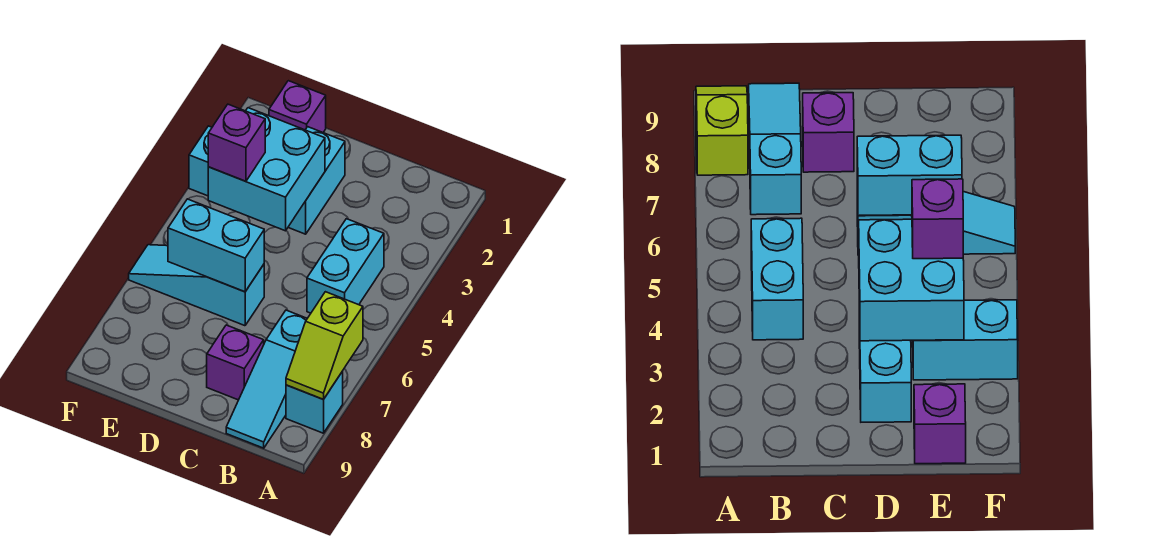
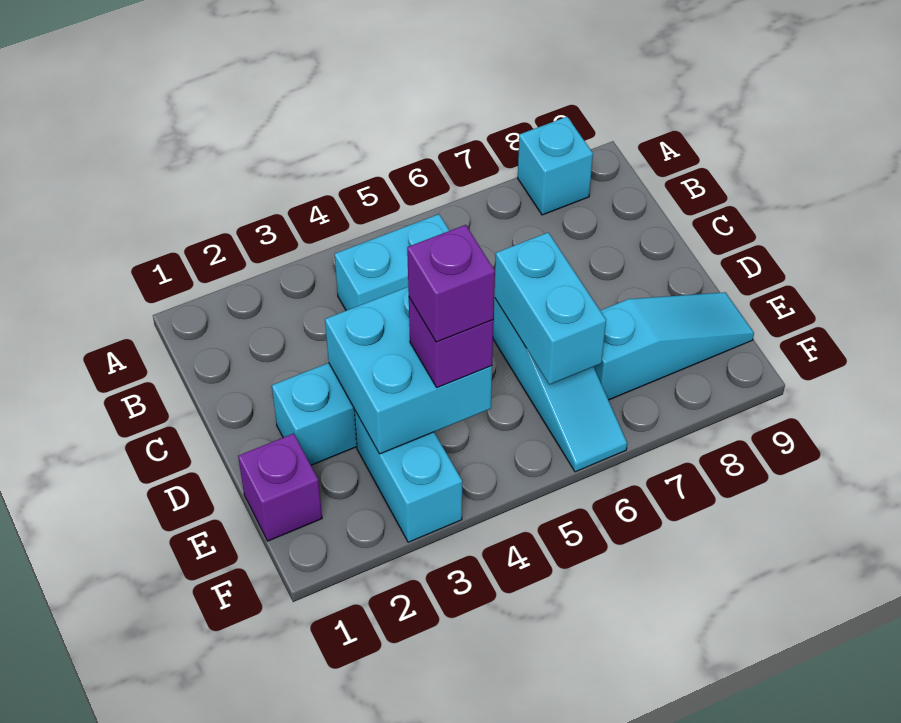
lime slope A7:A8 level 2 top 7 -> none
cyan slope B7:B9 level 1 top 7 -> cyan slope E7:E9 level 1 top 7
purple brick C8 level 1 -> purple brick E4 level 4

